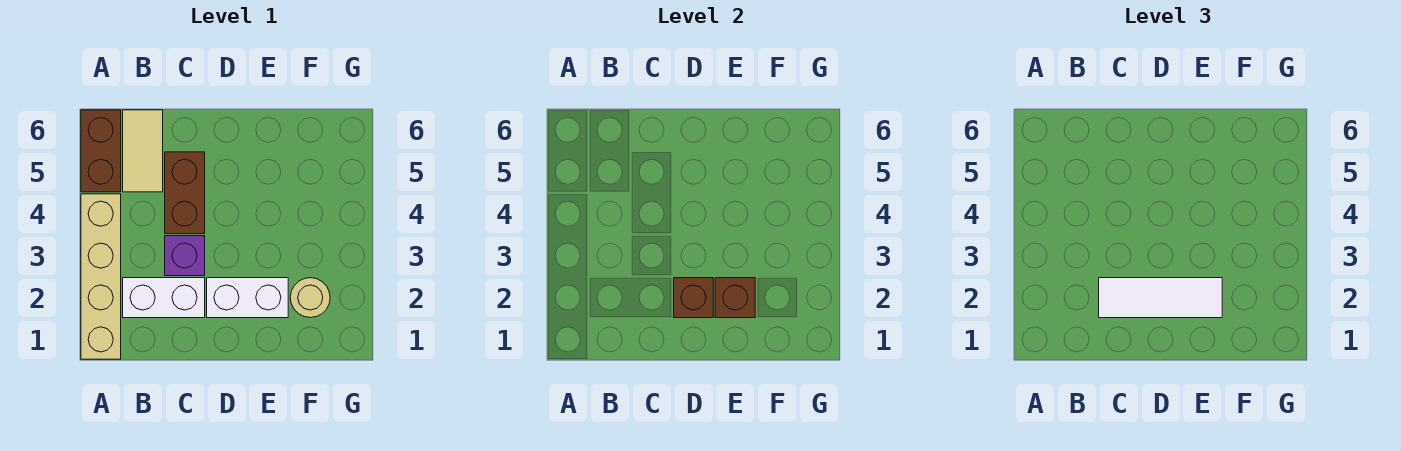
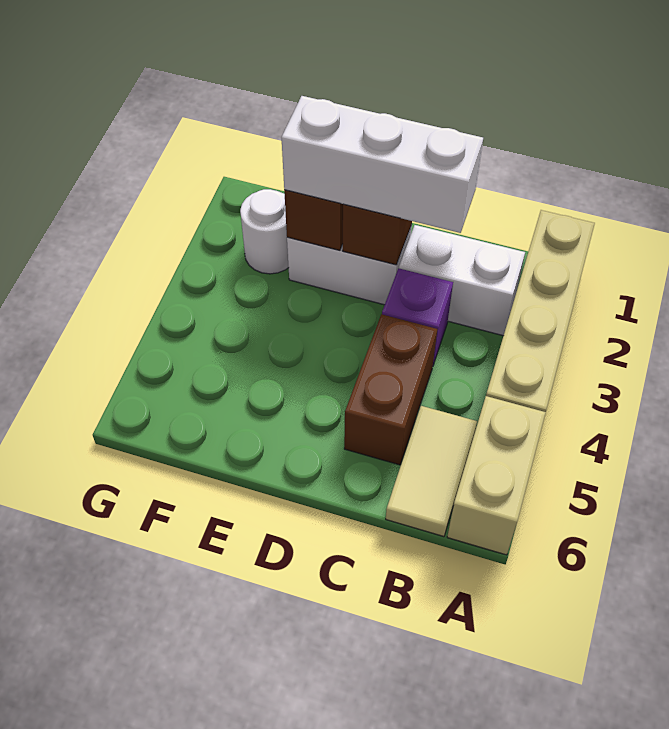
brown brick A5:A6 level 1 -> tan brick A5:A6 level 1
white tile C2:E2 level 3 -> white brick C2:E2 level 3
tan round brick F2 level 1 -> white round brick F2 level 1

